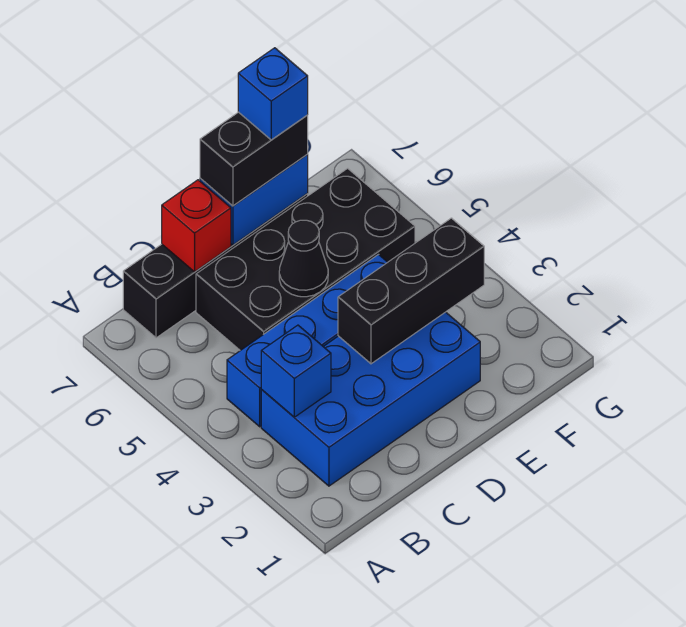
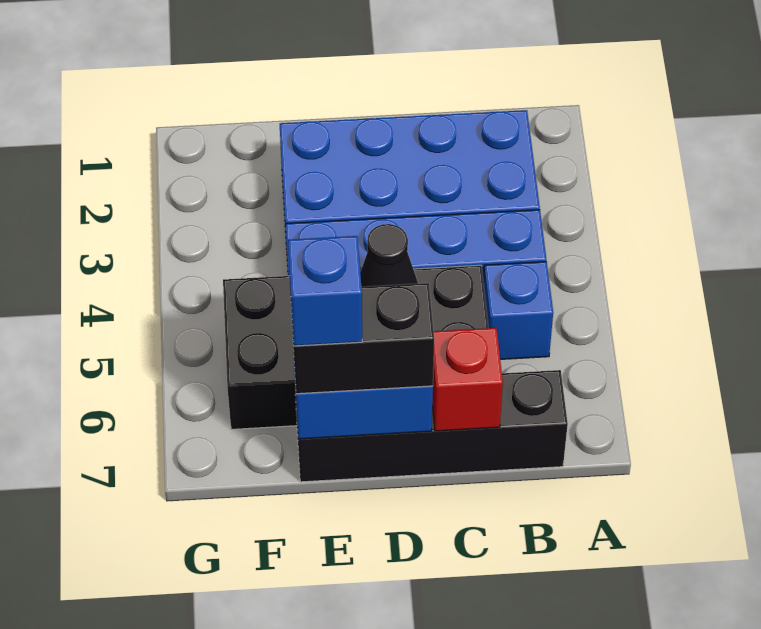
blue brick B3 level 2 -> blue brick B5 level 1
black brick D3:F3 level 2 -> none

